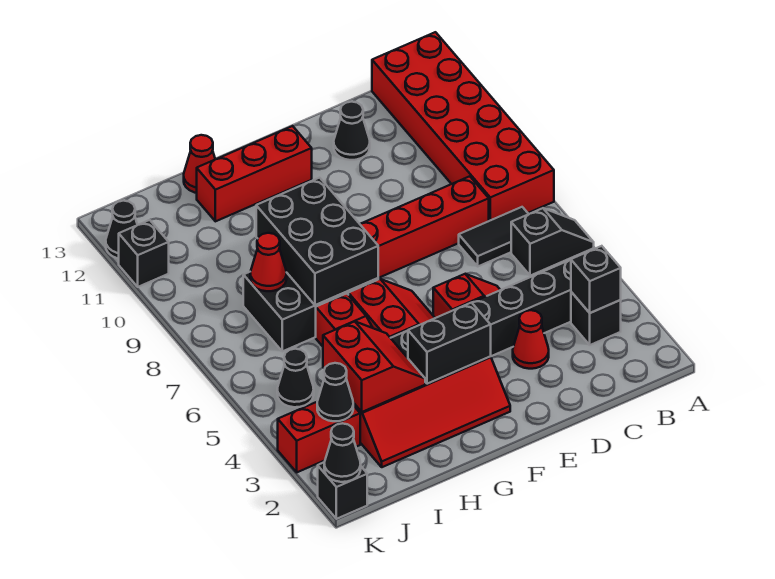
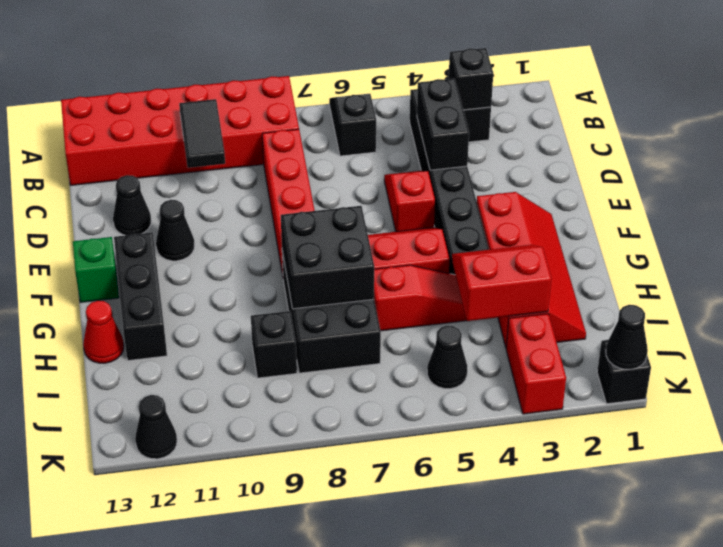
black tile B7:C7 level 1 -> black tile B10:C10 level 2
red cone D3 level 1 -> none
black brick F3:G3 level 2 -> black brick C4:D4 level 2
red brick F12:H12 level 1 -> black brick F12:H12 level 1
none -> green brick F13 level 1
black brick G7:H9 level 2 -> black brick G7:H8 level 2
red cone I8 level 2 -> none
black cone J3 level 2 -> black cone E11 level 1
black brick K11 level 1 -> black brick I9 level 1

